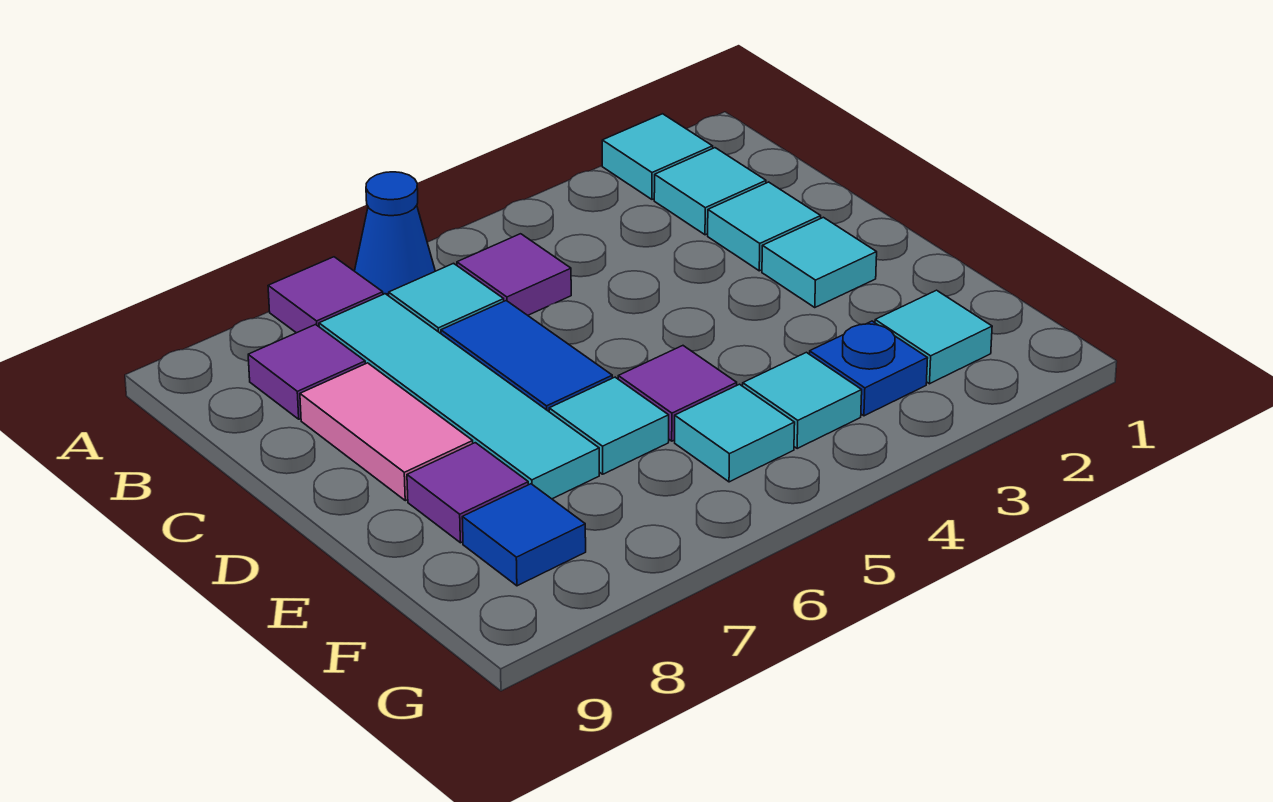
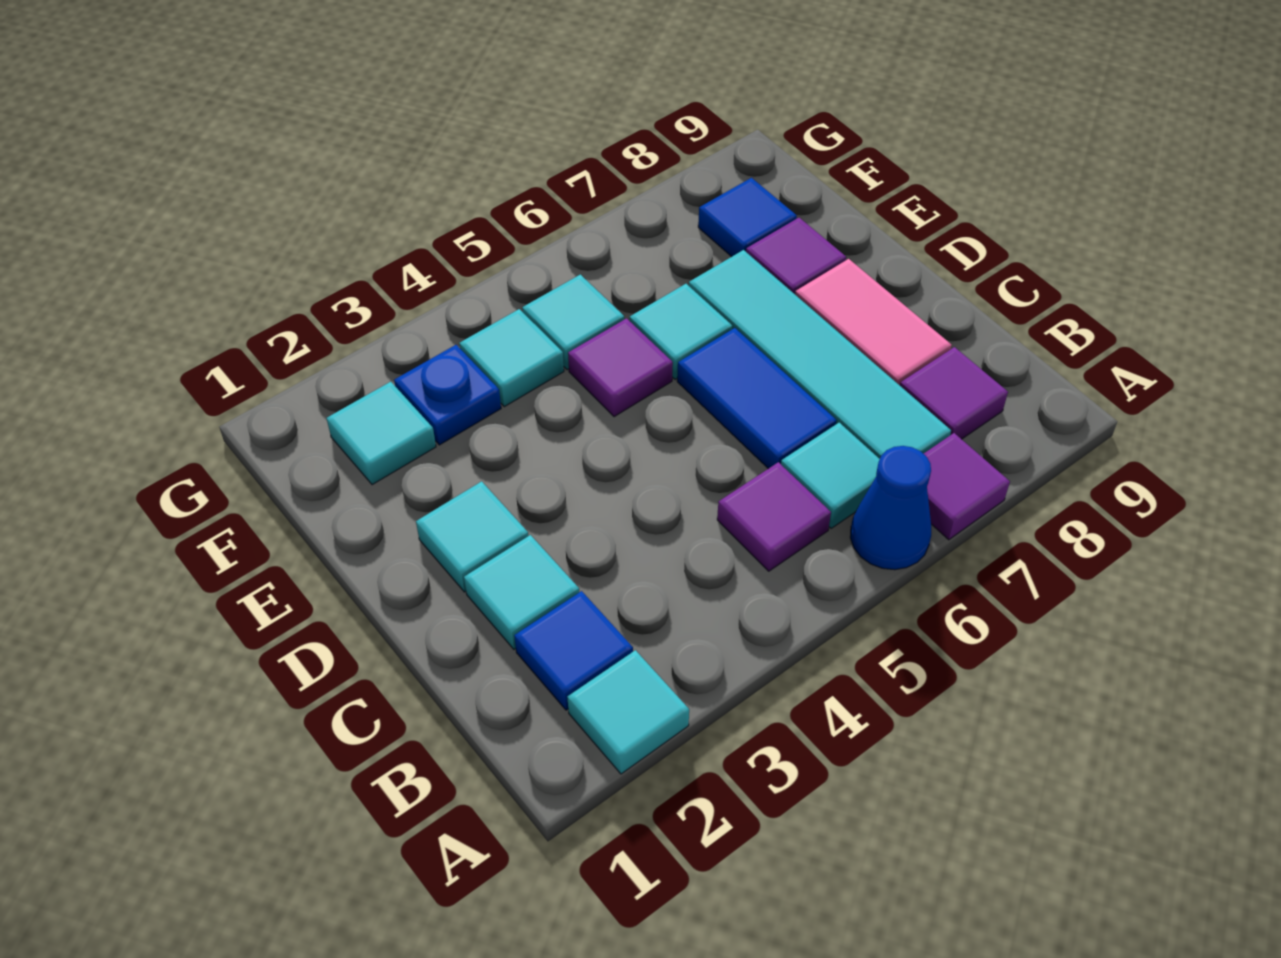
cyan tile B2 level 1 -> blue tile B2 level 1

